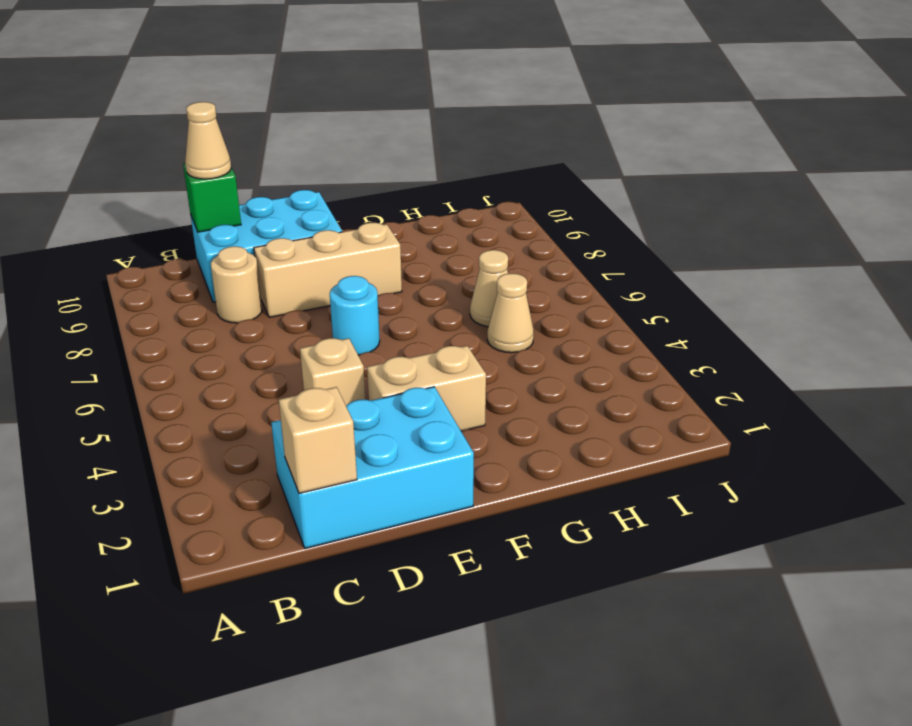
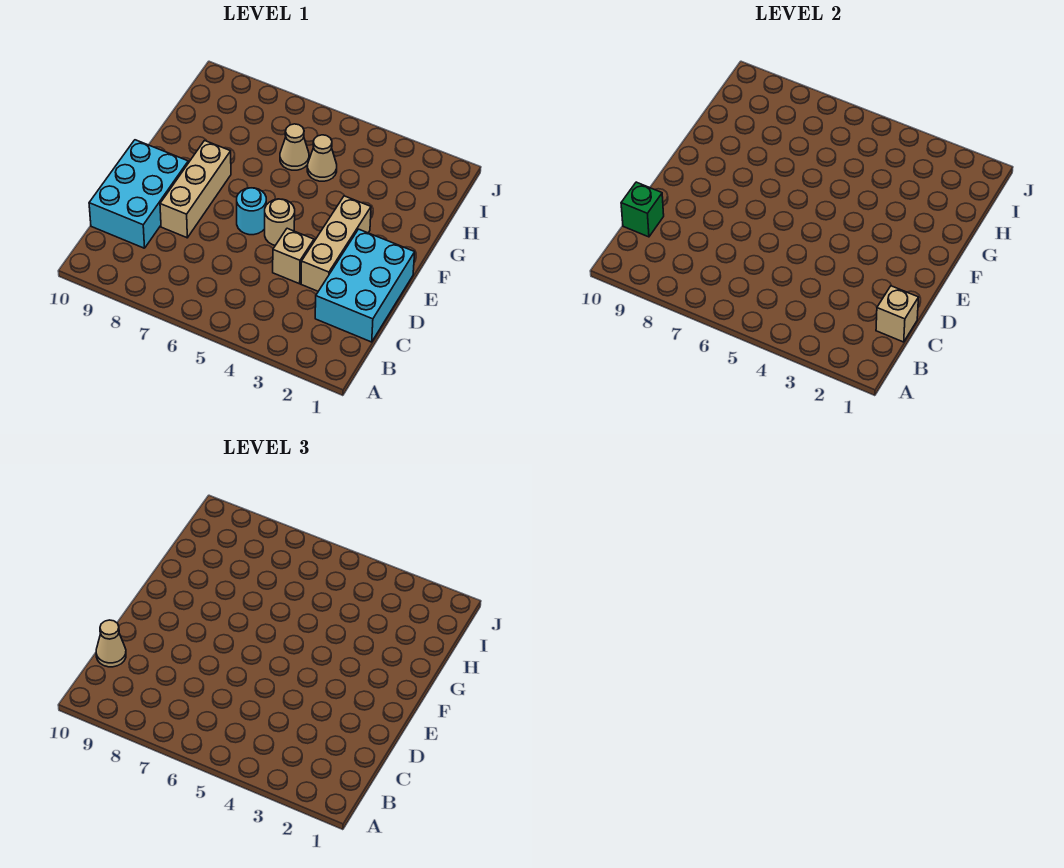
tan round brick C8 level 1 -> tan round brick E5 level 1
tan brick E3:F3 level 1 -> tan brick D3:F3 level 1

